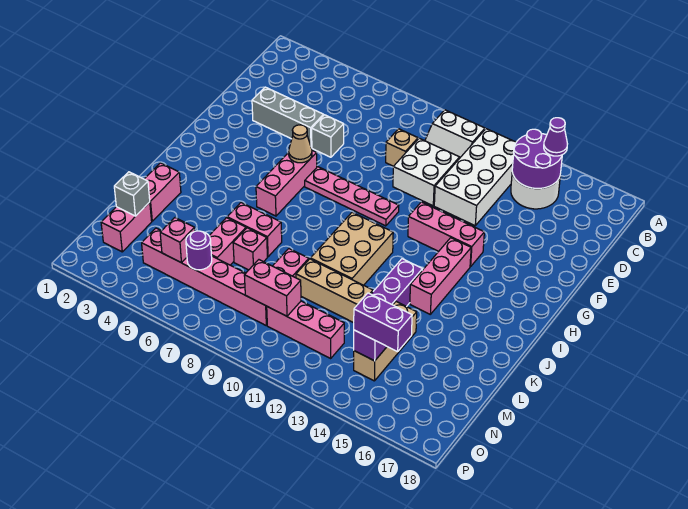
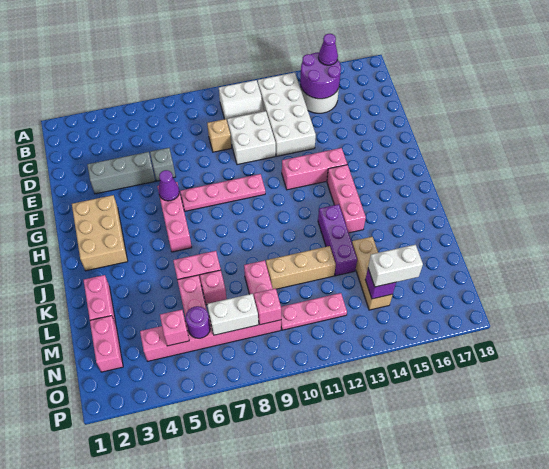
tan cone G6 level 2 -> purple cone G6 level 2
tan brick I10:K11 level 1 -> tan brick G2:I3 level 1
grey brick M2 level 2 -> none
none -> white brick N7:N8 level 2
pink brick N9:N10 level 2 -> pink brick N9 level 2
pink brick N10:N12 level 1 -> pink plate N10:N12 level 1
purple brick N14:N15 level 3 -> white brick N14:N15 level 3

